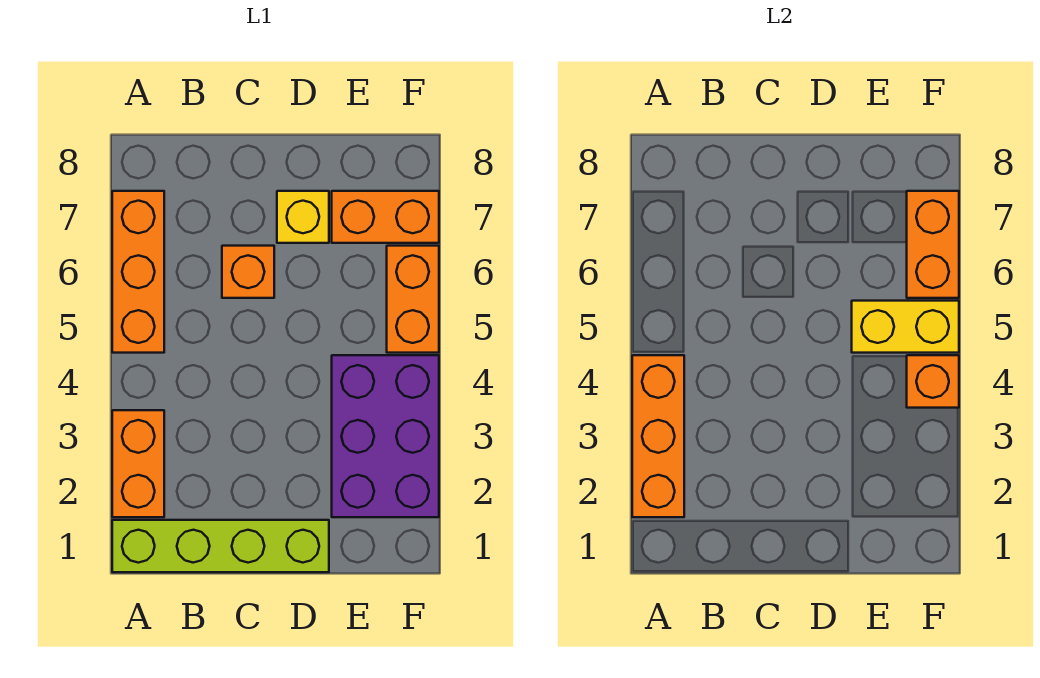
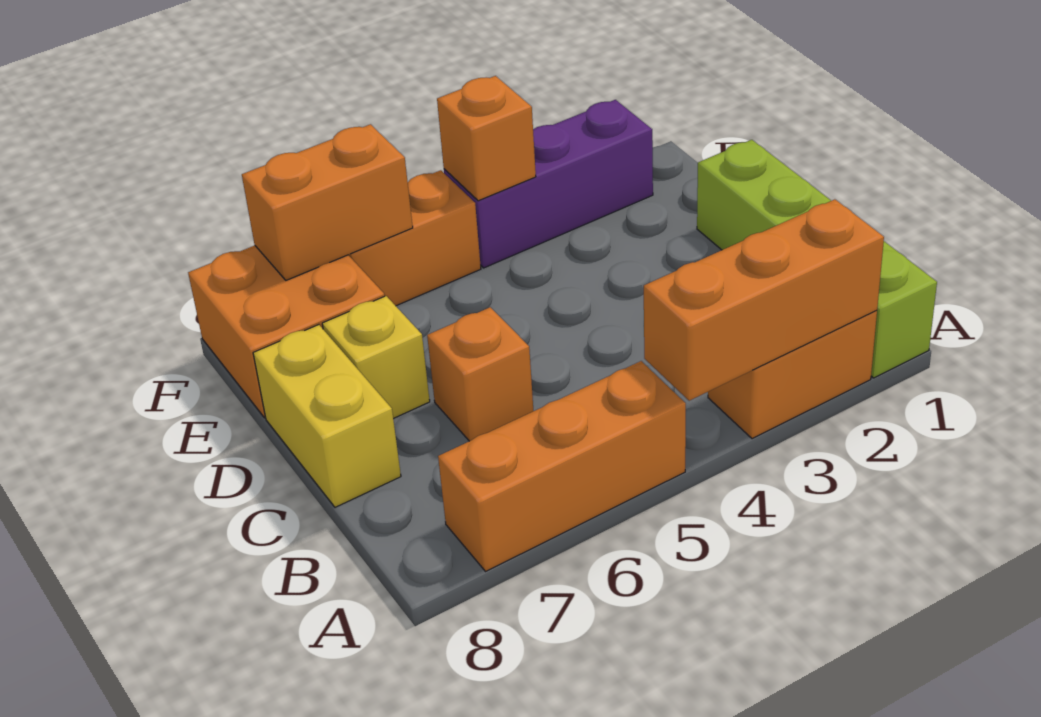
purple brick E2:F4 level 1 -> purple brick F2:F4 level 1
yellow brick E5:F5 level 2 -> yellow brick C8:D8 level 1
orange brick E7:F7 level 1 -> orange brick E7:F8 level 1

